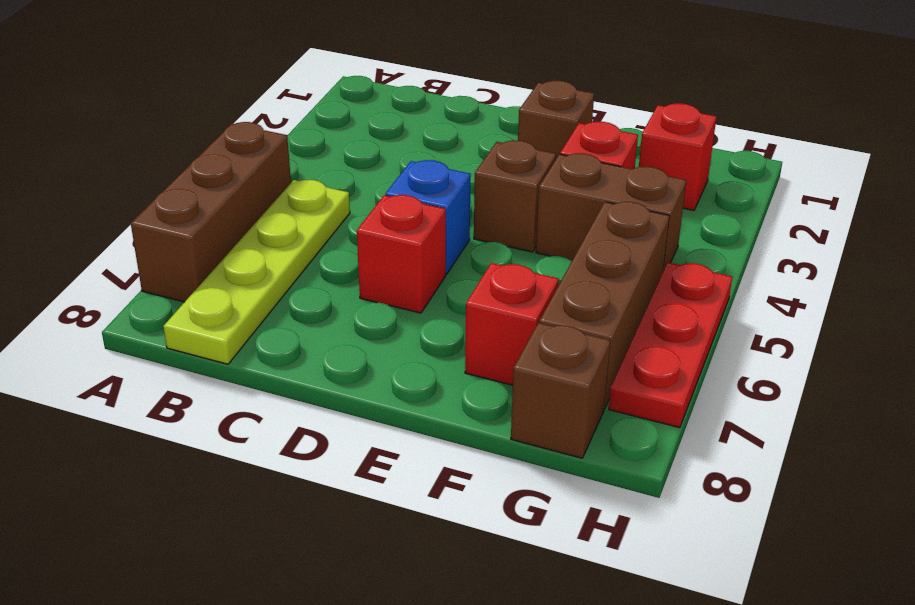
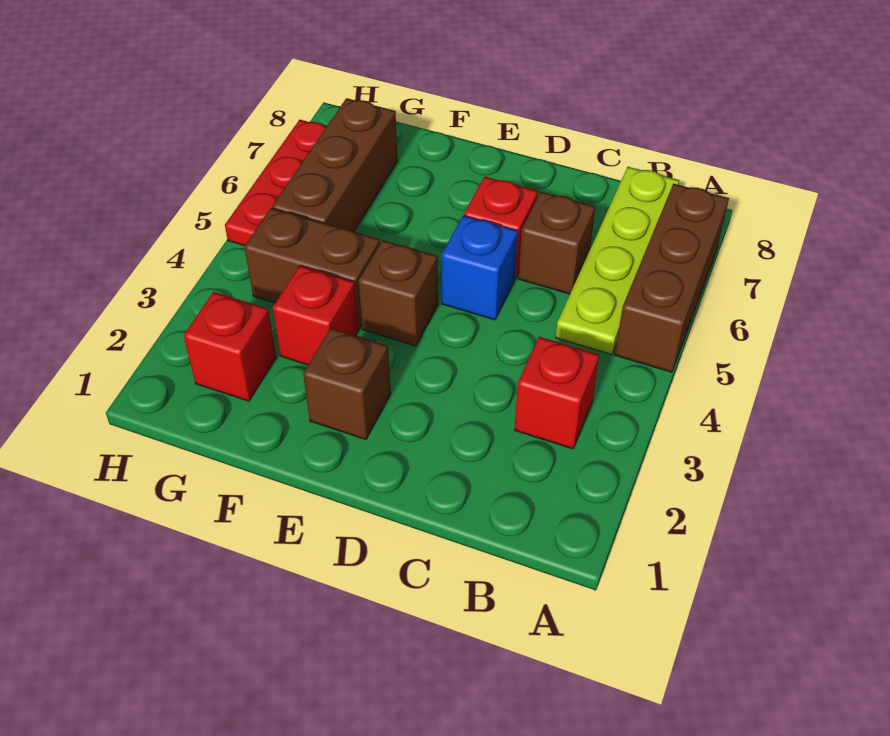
red brick F7 level 1 -> red brick B3 level 1
brown brick G8 level 1 -> brown brick C6 level 1

